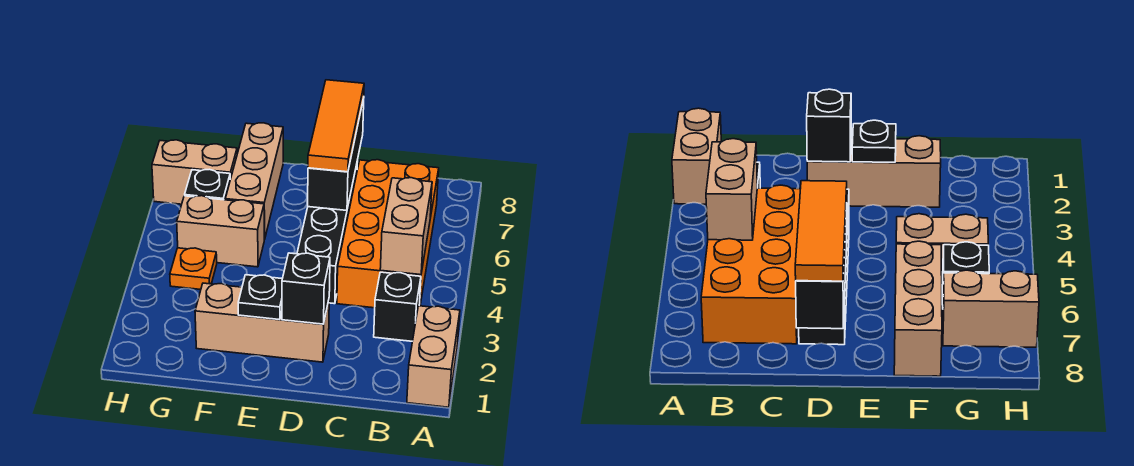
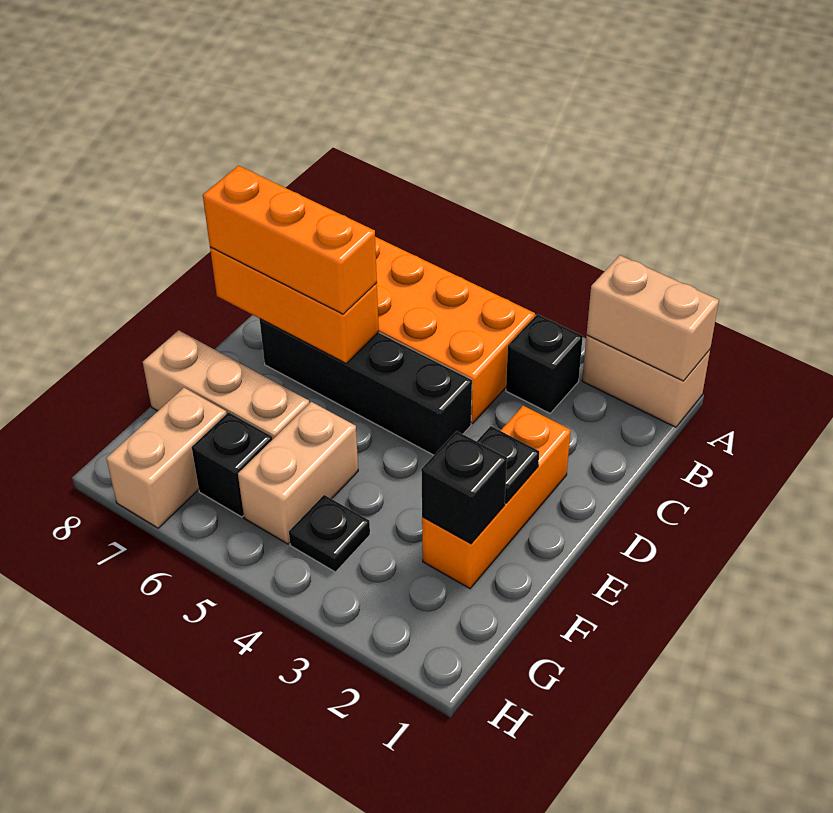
tan brick B4:B5 level 2 -> tan brick A1:A2 level 2
tan brick D2:F2 level 1 -> orange brick D2:F2 level 1
black brick D2 level 2 -> black brick F2 level 2
black brick D6:D8 level 2 -> orange brick D6:D8 level 2
orange tile D6:D8 level 3 -> orange brick D6:D8 level 3
orange plate G4 level 1 -> black plate G4 level 1

